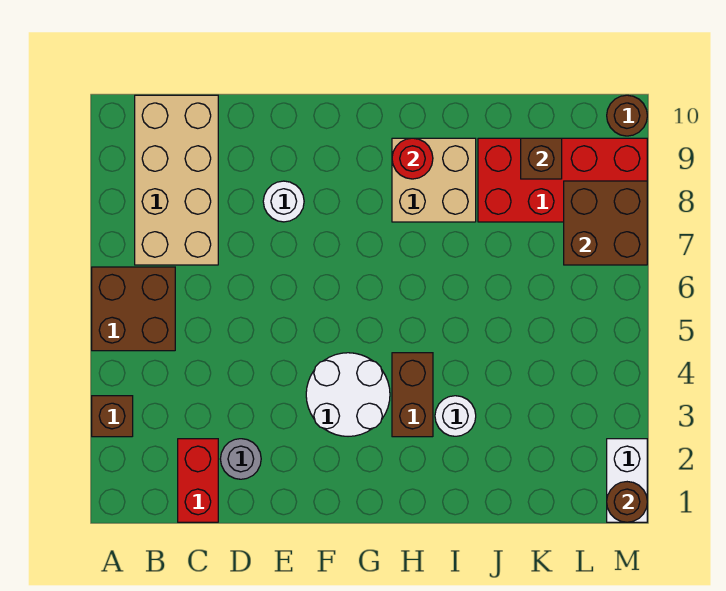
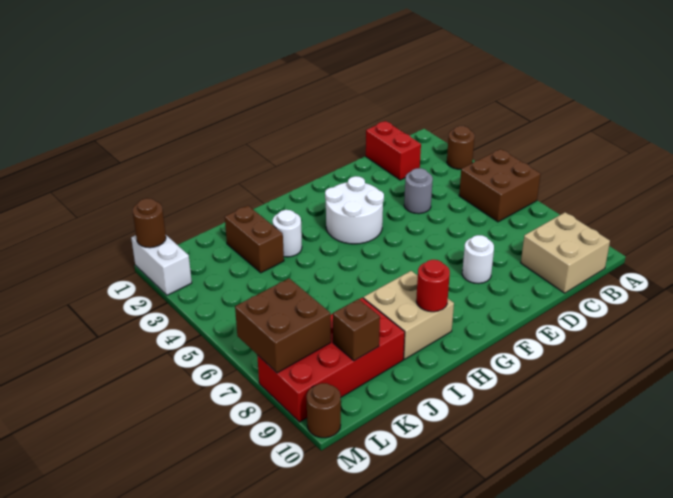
brown brick A3 level 1 -> brown round brick A3 level 1
tan brick B7:C10 level 1 -> tan brick B9:C10 level 1
grey round brick D2 level 1 -> grey round brick D4 level 1
brown brick H3:H4 level 1 -> brown brick J2:J3 level 1

